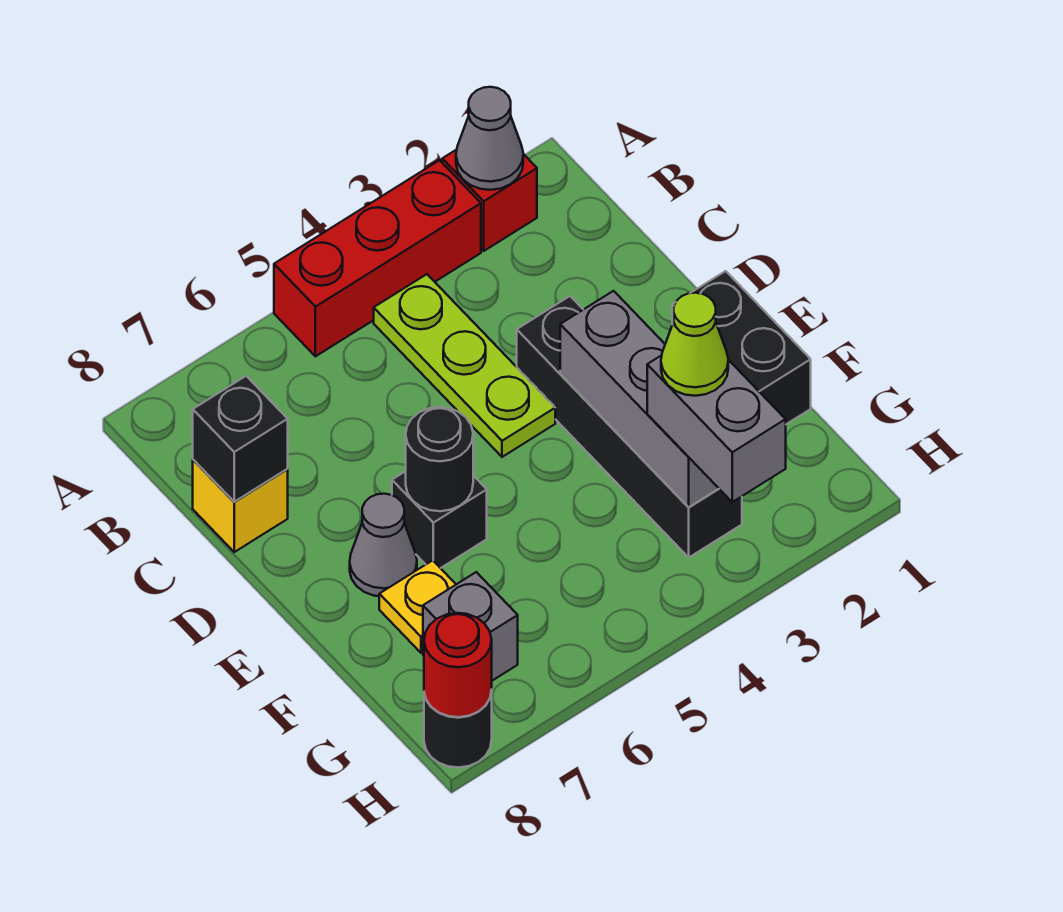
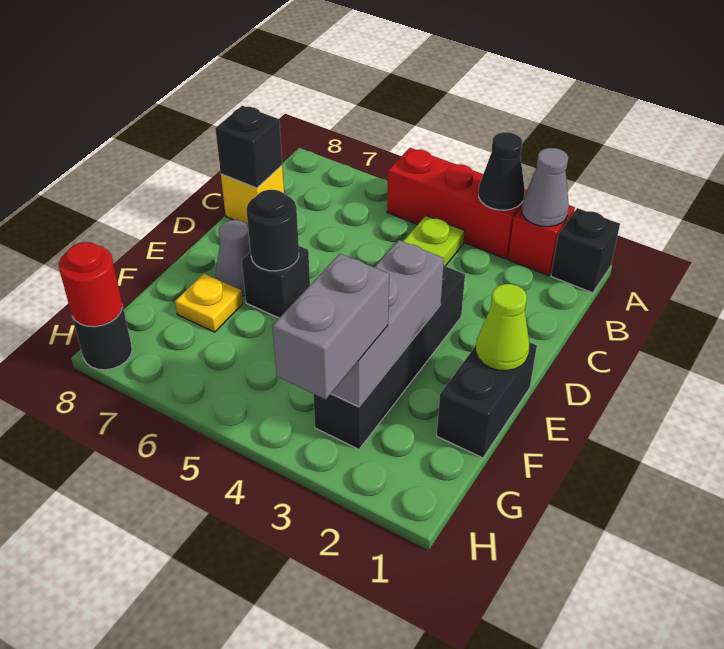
none -> black brick A1 level 1
none -> black cone A3 level 2
lime cone G3 level 4 -> lime cone E1 level 2
grey brick G7 level 1 -> none

